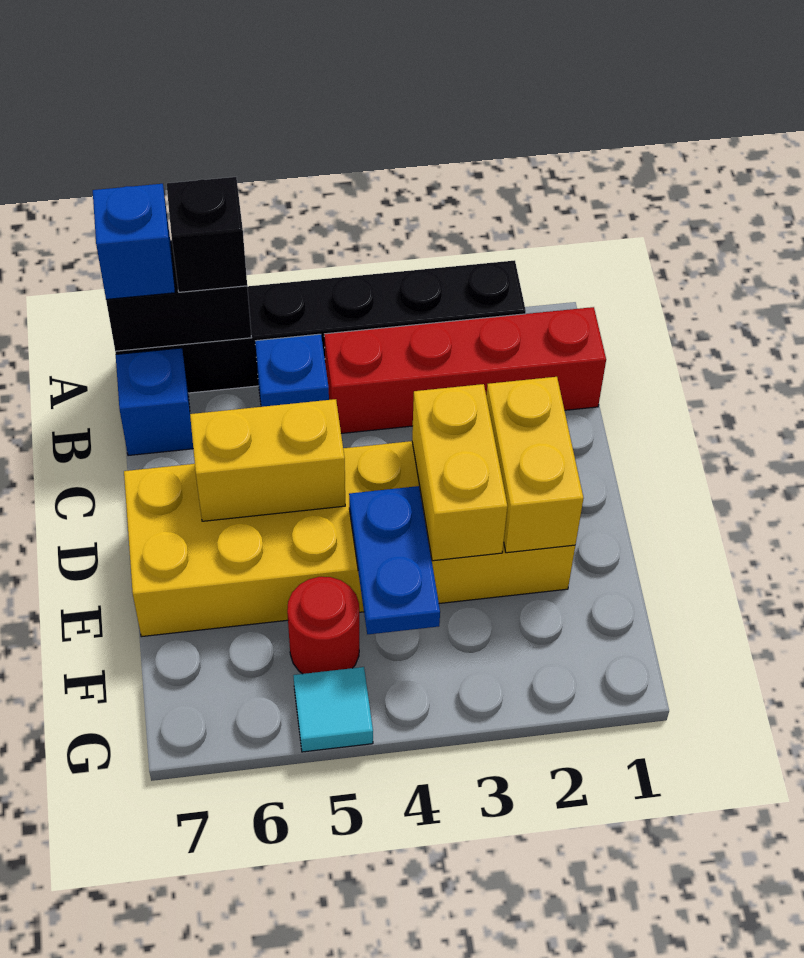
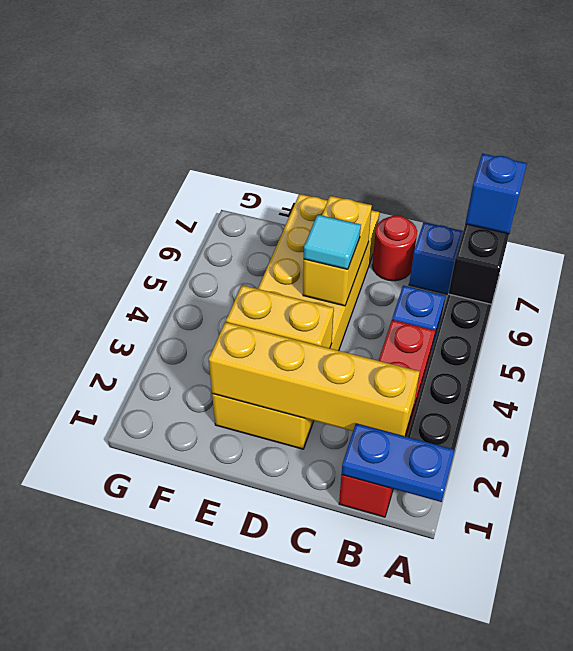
black brick A6 level 3 -> none
yellow brick D2:E2 level 2 -> yellow brick B2:E2 level 2
blue plate E4:F4 level 2 -> blue plate A1:B1 level 2
red round brick F5 level 1 -> red round brick C7 level 1
cyan tile G5 level 1 -> cyan tile D5 level 3

